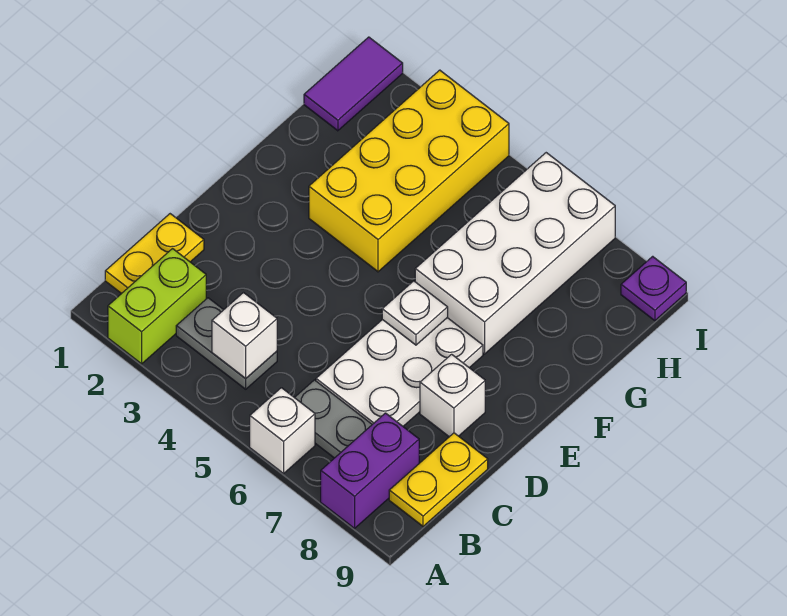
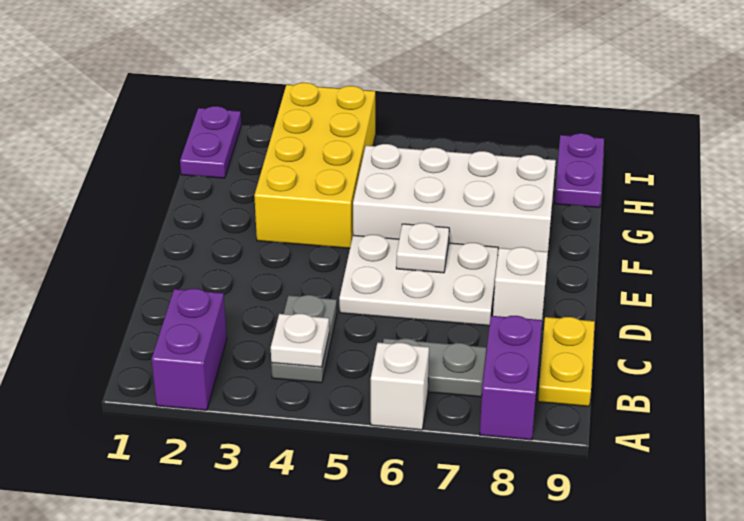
lime brick A2:B2 level 1 -> purple brick A2:B2 level 1
yellow plate B1:C1 level 1 -> none
grey plate B3:B4 level 1 -> grey plate B4:C4 level 1
white brick B4 level 2 -> white plate B4 level 2
white plate C6:E7 level 1 -> white plate D5:E7 level 1
white brick F6:I7 level 1 -> white brick F5:G8 level 1
purple tile H1:I1 level 1 -> purple plate H1:I1 level 1
purple plate I9 level 1 -> purple plate H9:I9 level 1

